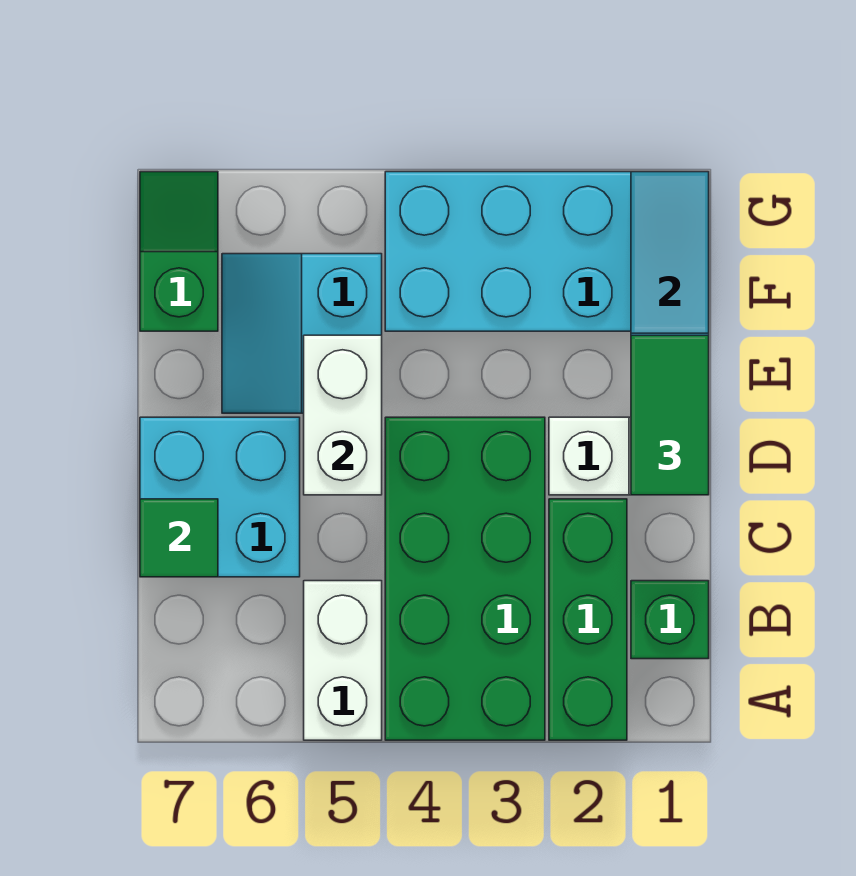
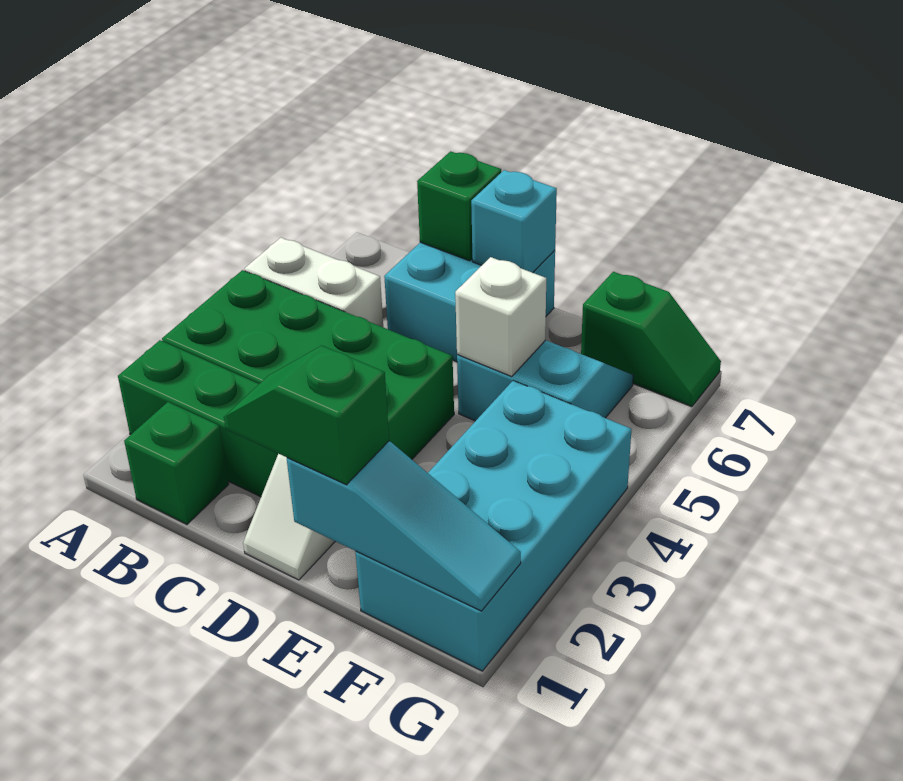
green tile C7 level 2 -> green brick C7 level 2
green tile D1:E1 level 3 -> green slope D1:E1 level 3 top E
white brick D5:E5 level 2 -> white brick E5 level 2
none -> cyan brick D7 level 2

